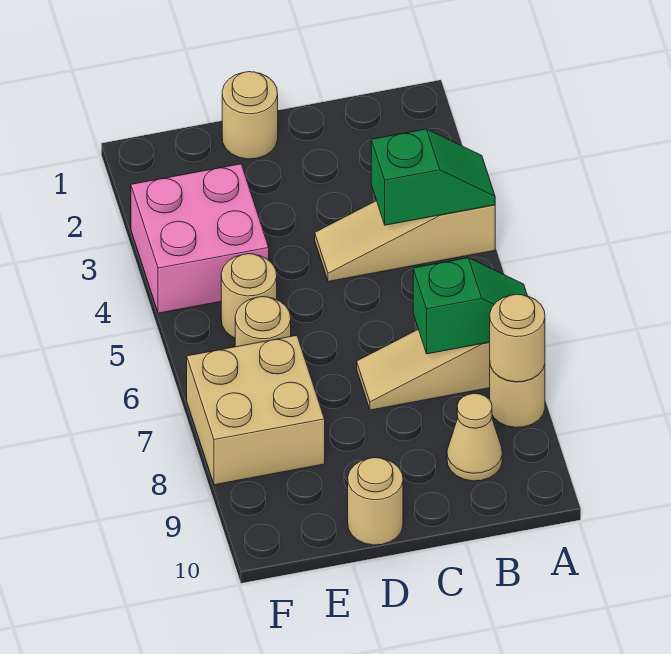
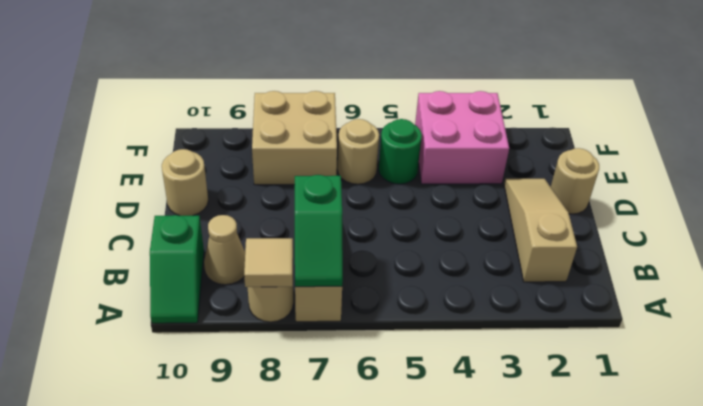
tan slope A4:C4 level 1 top A -> tan slope B2:D2 level 1 top B
green slope A4:B4 level 2 top B -> green slope A10:B10 level 1 top B
tan round brick A8 level 2 -> tan tile A8 level 2
tan round brick E5 level 1 -> green round brick E5 level 1

